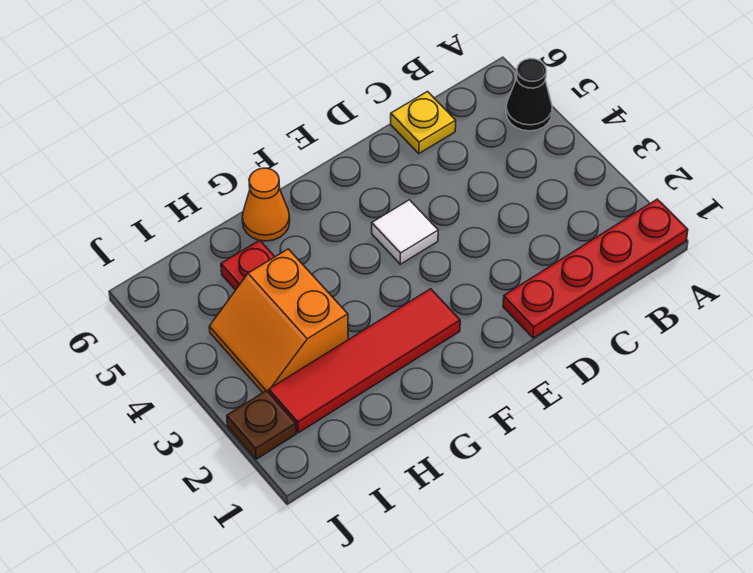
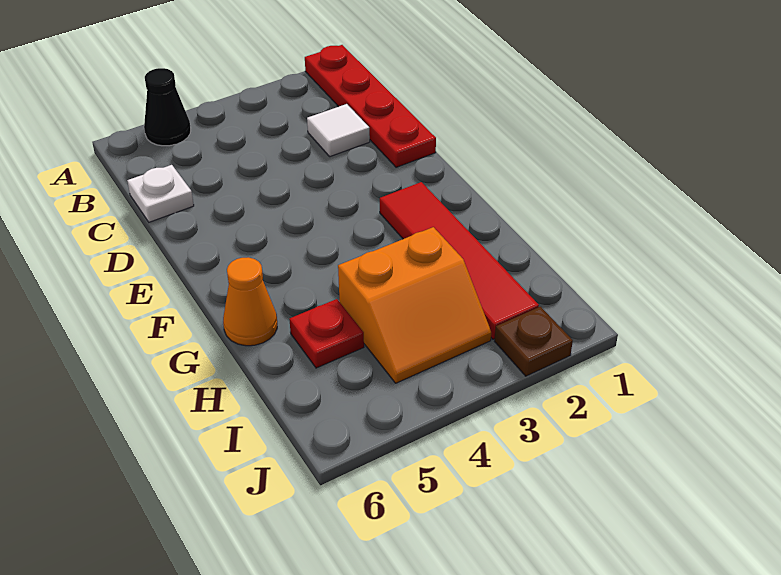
yellow plate C6 level 1 -> white plate C6 level 1
white tile E4 level 1 -> white tile C2 level 1

